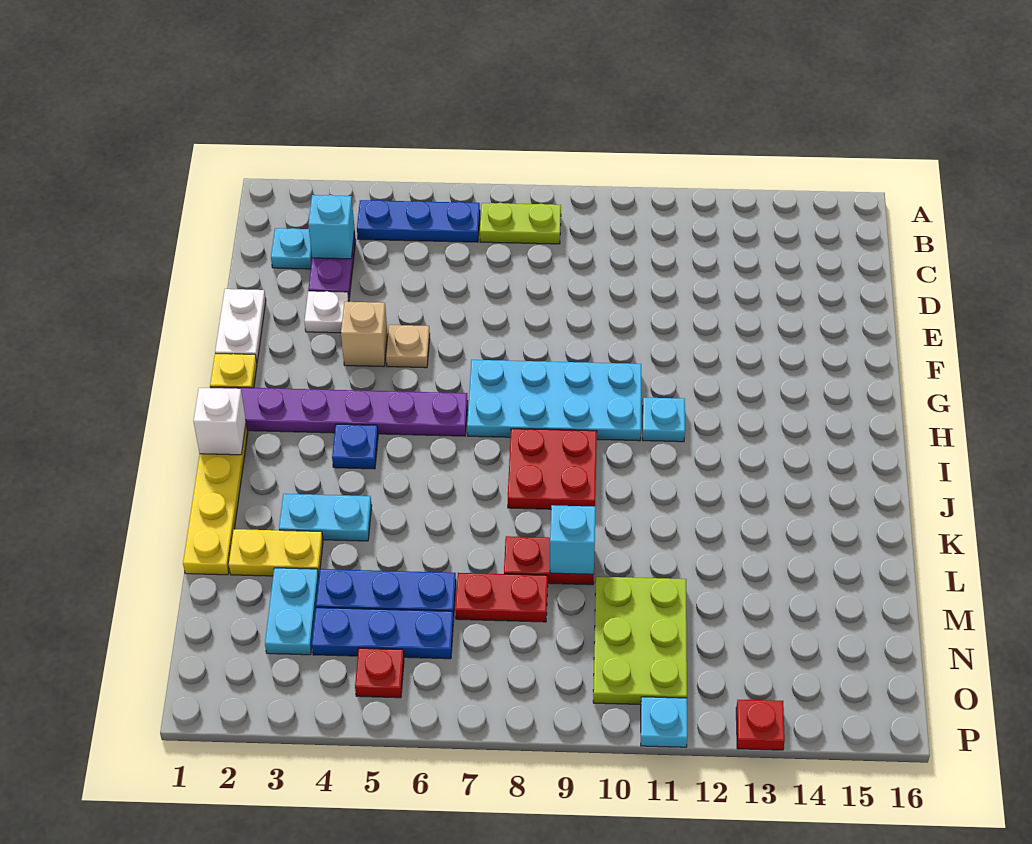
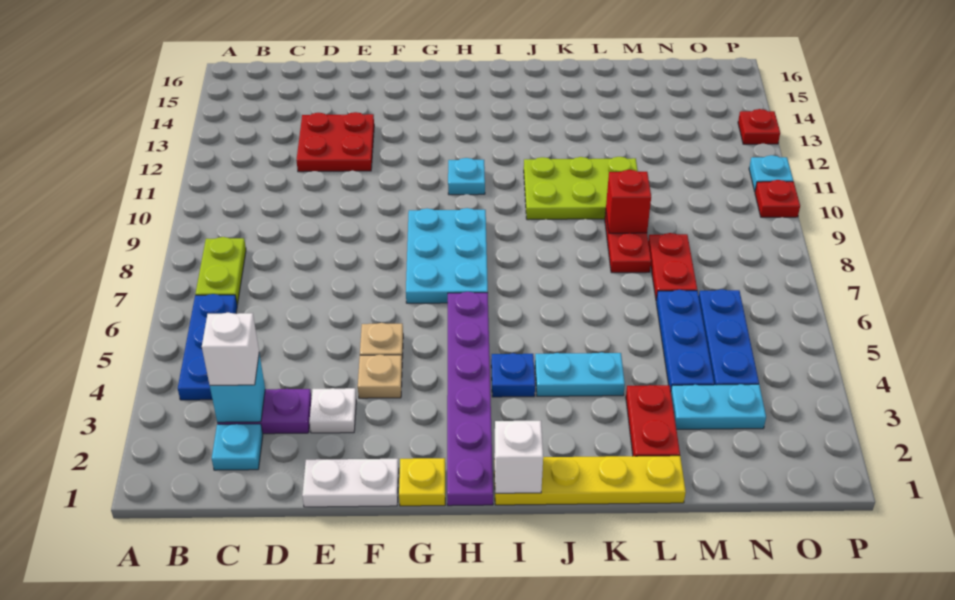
none -> white brick C3 level 3
tan brick F4 level 1 -> tan plate F4 level 1
cyan plate G7:H10 level 1 -> cyan plate G7:H9 level 1
red plate I8:J9 level 1 -> red plate D12:E13 level 1
cyan plate K3:K4 level 1 -> cyan plate J4:K4 level 1
yellow plate L2:L3 level 1 -> red plate L2:L3 level 1
cyan brick L9 level 2 -> red brick L9 level 2
lime plate M10:O11 level 1 -> lime plate J10:L11 level 1
red plate O5 level 1 -> red plate P10 level 1

